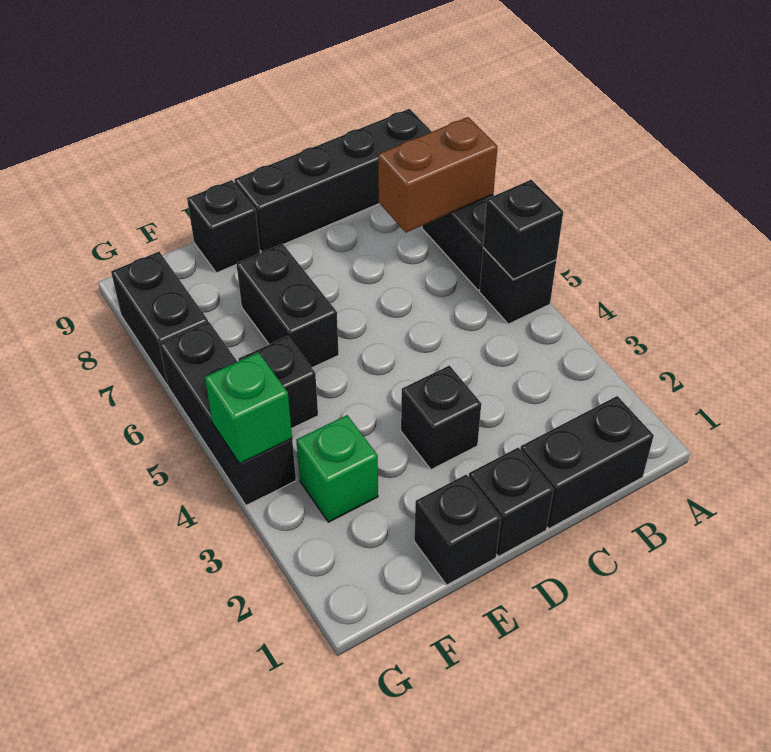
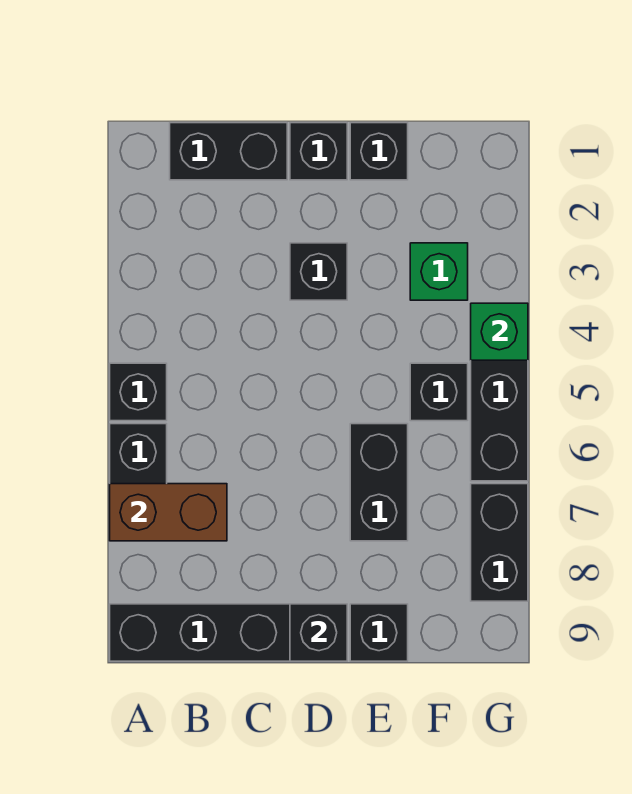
black brick A5 level 2 -> black brick D9 level 2

